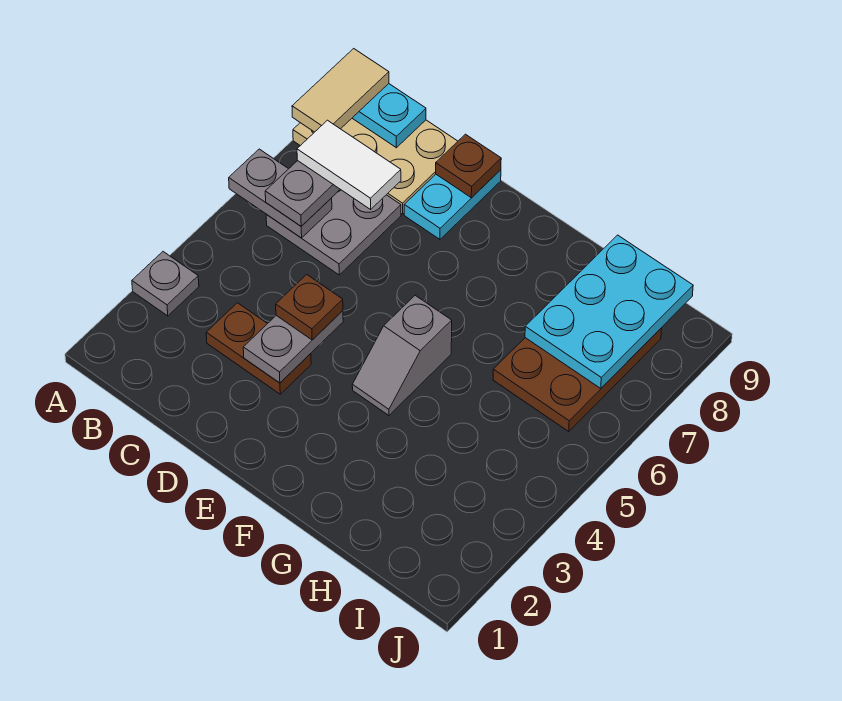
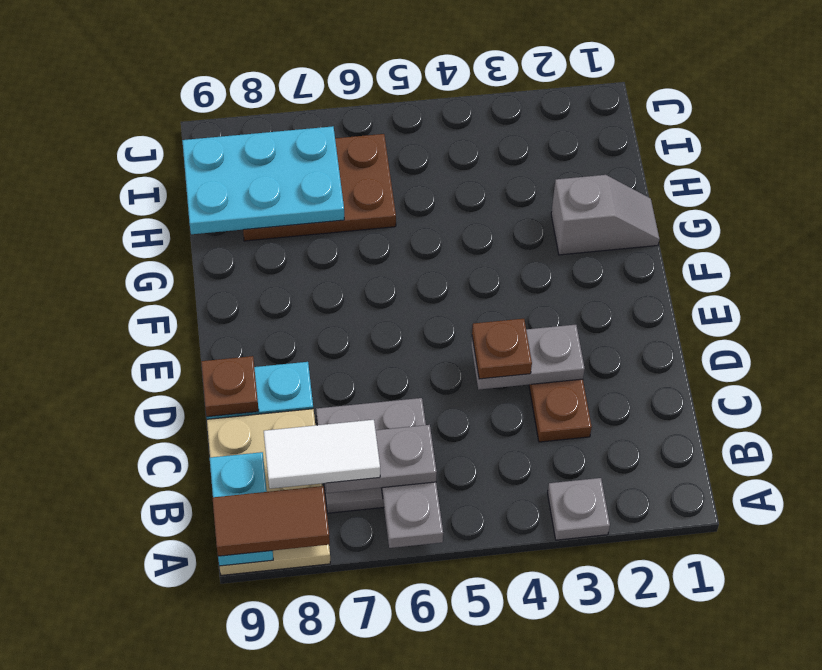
tan tile A8:A9 level 3 -> brown tile A8:A9 level 3
white tile B7:C7 level 4 -> white tile B7:B8 level 4
grey slope F4:F5 level 1 top 5 -> grey slope G1:G2 level 1 top 2

